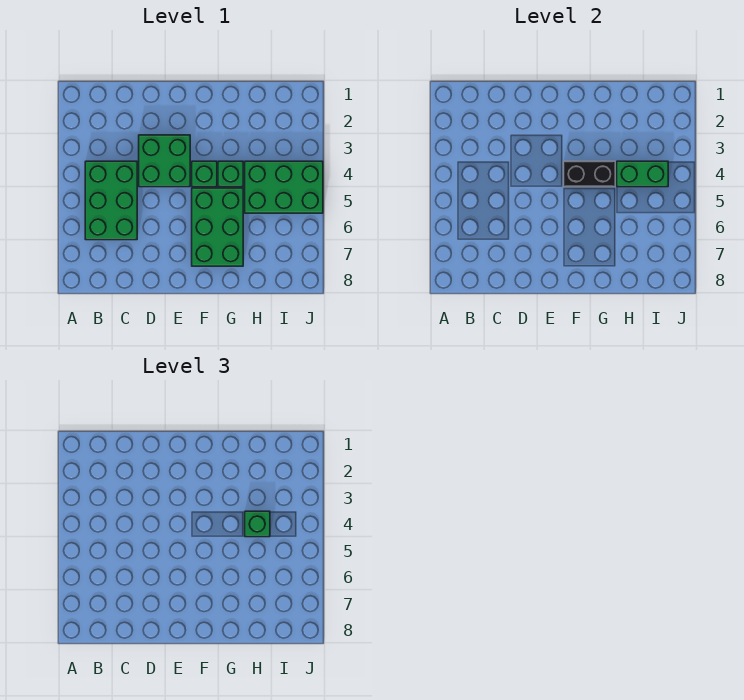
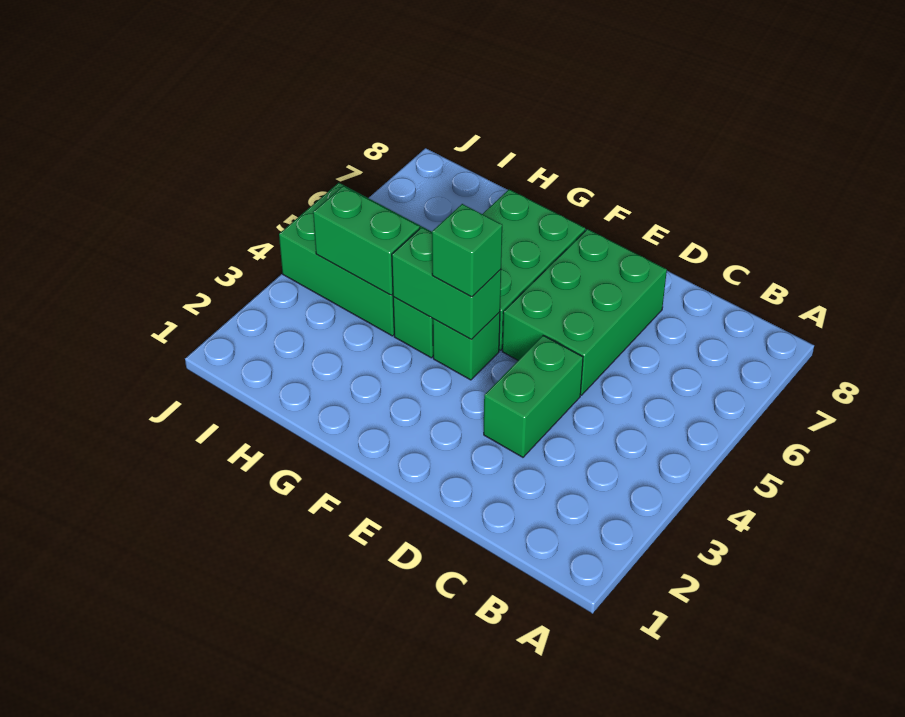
green brick B4:C6 level 1 -> green brick D5:E7 level 1
green brick D3:E4 level 1 -> green brick D3:D4 level 1
black brick F4:G4 level 2 -> green brick F4:G4 level 2
green brick H4 level 3 -> green brick F4 level 3

